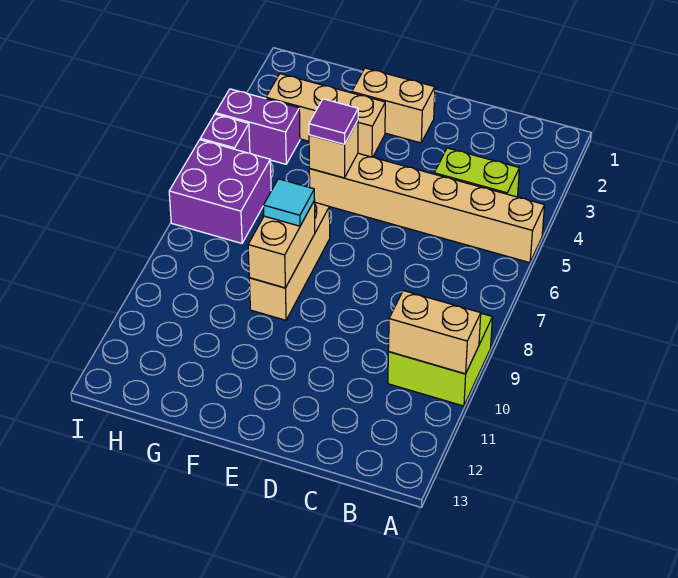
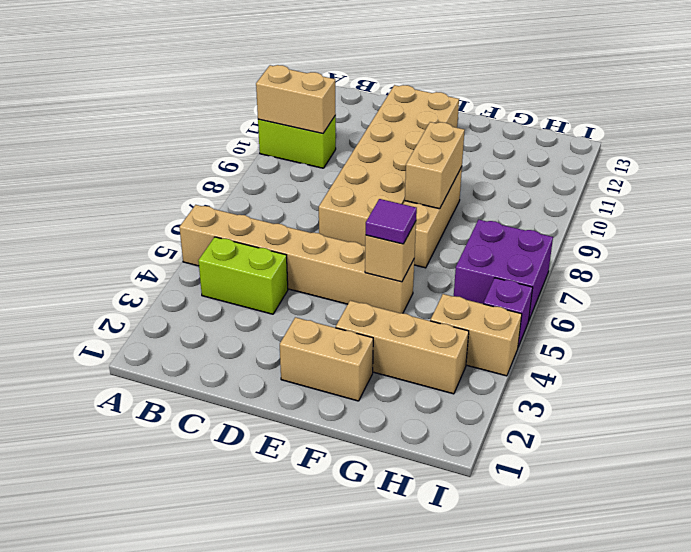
lime brick A9:B10 level 1 -> lime brick A10:B10 level 1
none -> tan brick D7:E12 level 1
cyan tile F8 level 3 -> none
purple brick H4:I4 level 1 -> tan brick H4:I4 level 1

